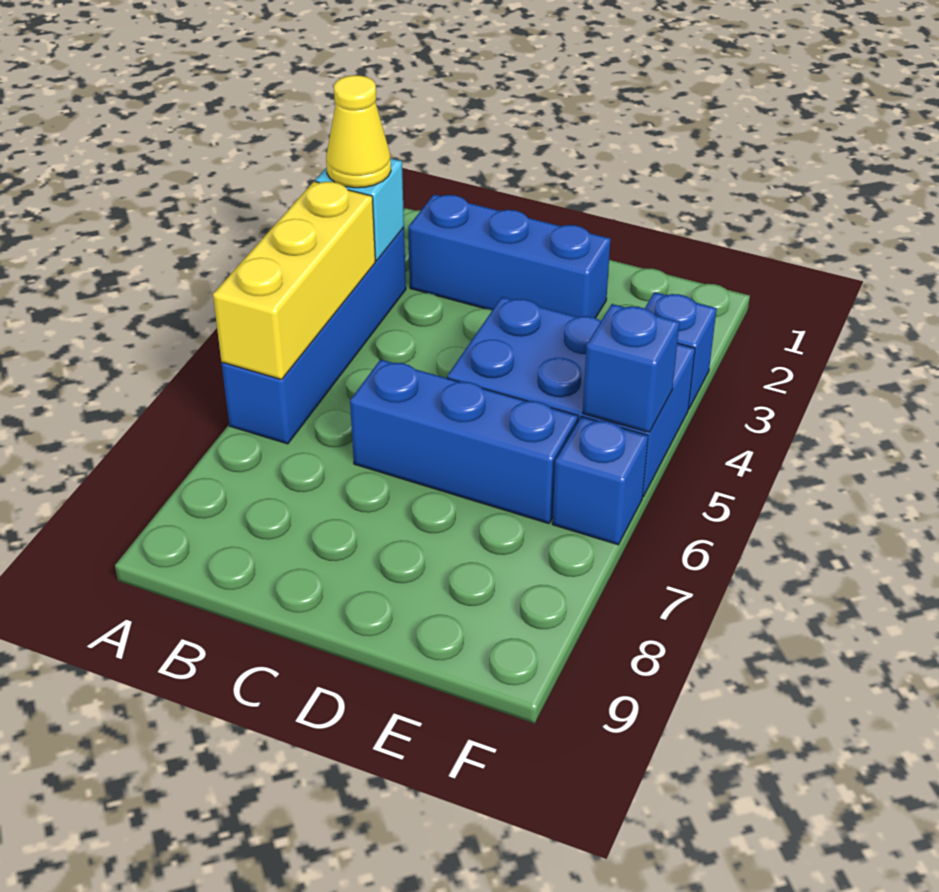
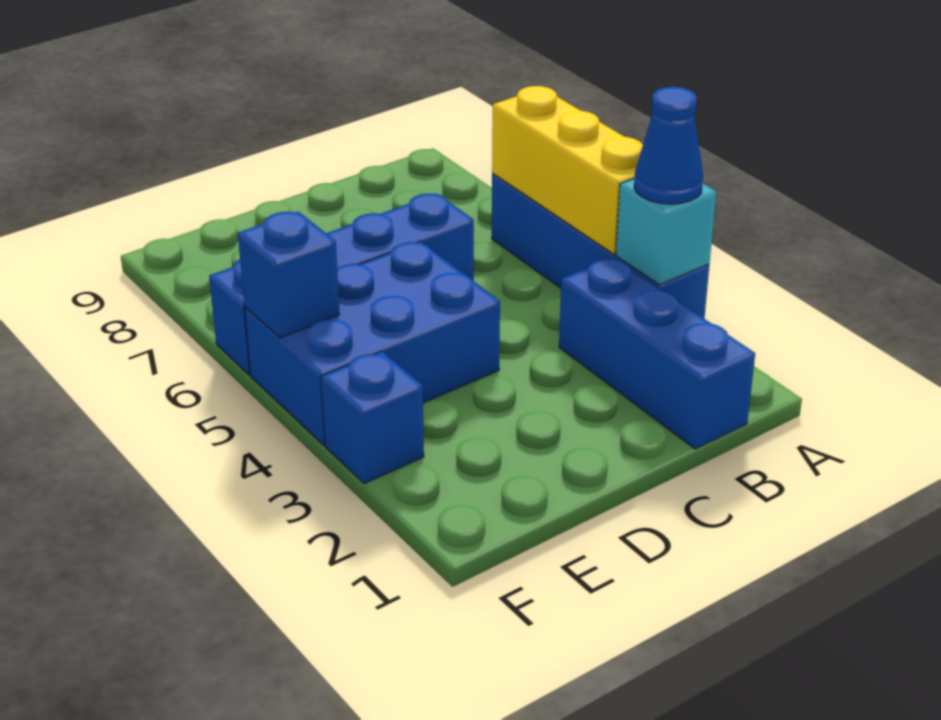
yellow cone A3 level 3 -> blue cone A3 level 3
blue brick B2:D2 level 1 -> blue brick B1:B3 level 1

